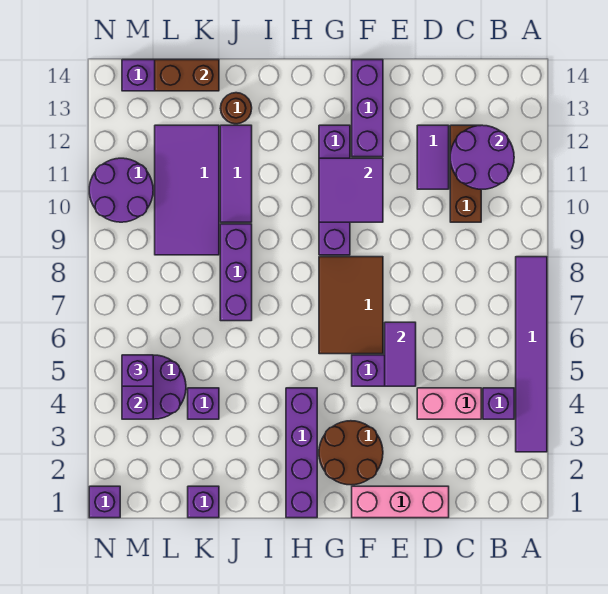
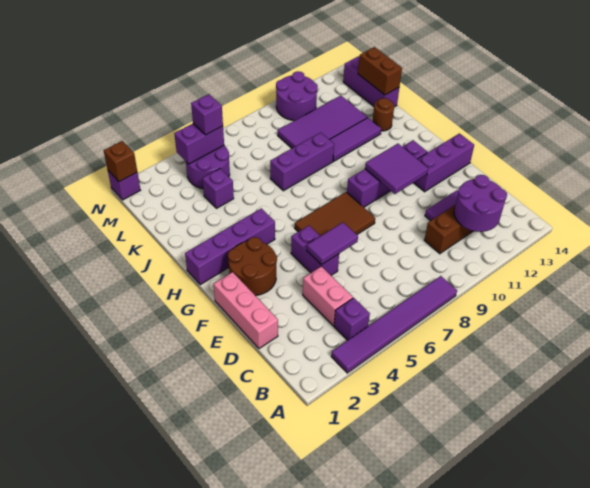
purple brick K1 level 1 -> none
none -> brown brick N1 level 2

